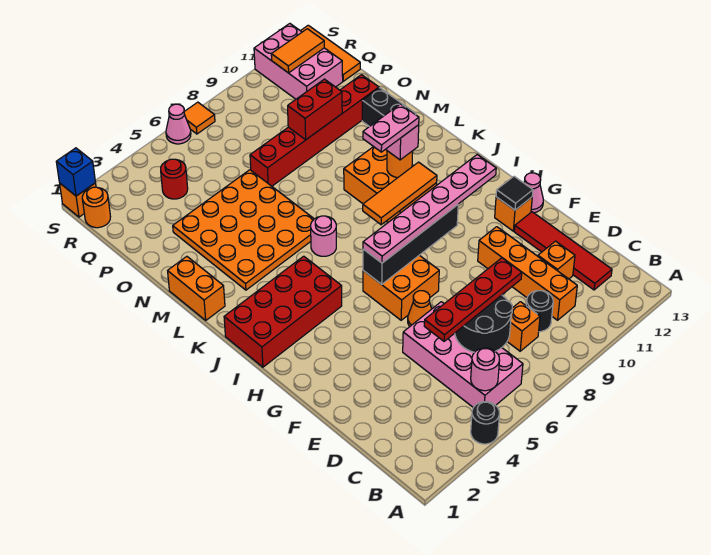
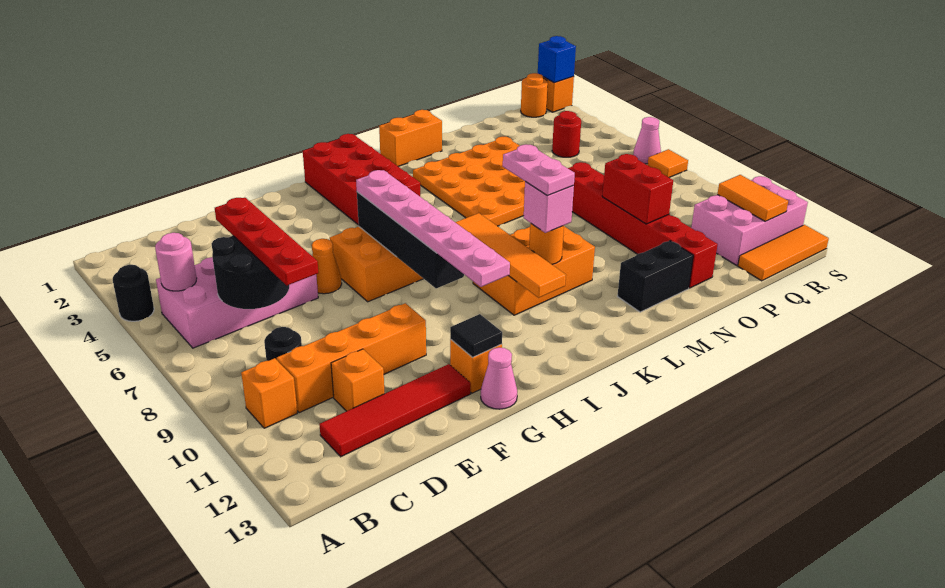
orange brick C8 level 1 -> orange brick B10 level 1
orange tile J8:J10 level 2 -> orange tile J8:J11 level 2
pink round brick K6 level 1 -> none

